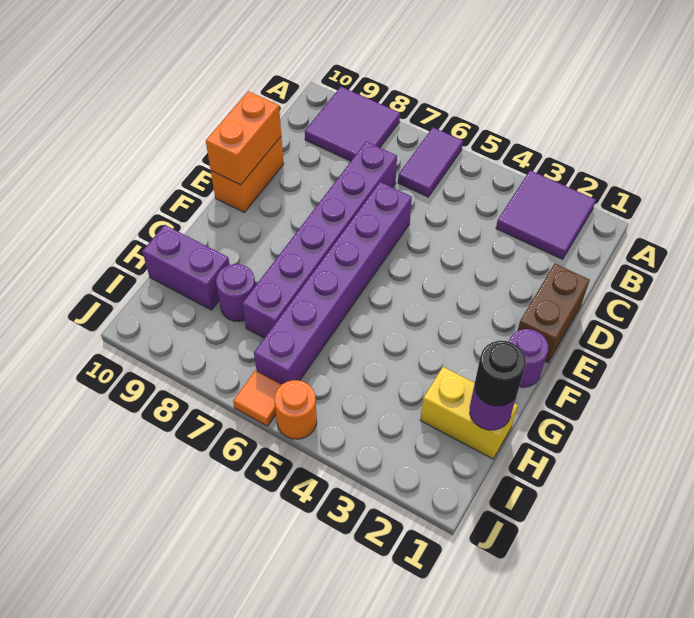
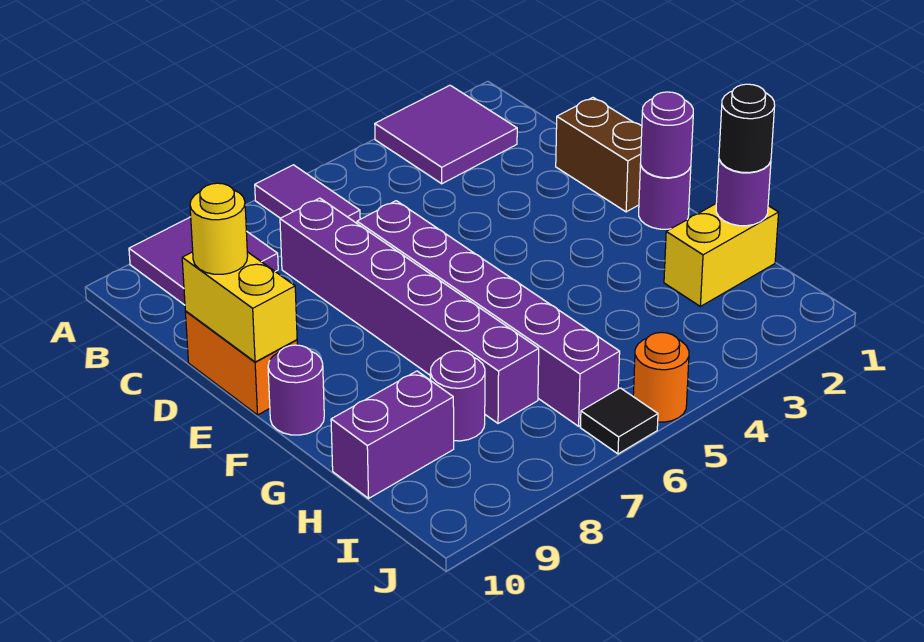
orange brick D10:E10 level 2 -> yellow brick D10:E10 level 2
none -> yellow round brick D10 level 3
none -> purple round brick F1 level 2
none -> purple round brick F10 level 1
orange tile J6 level 1 -> black tile J6 level 1

